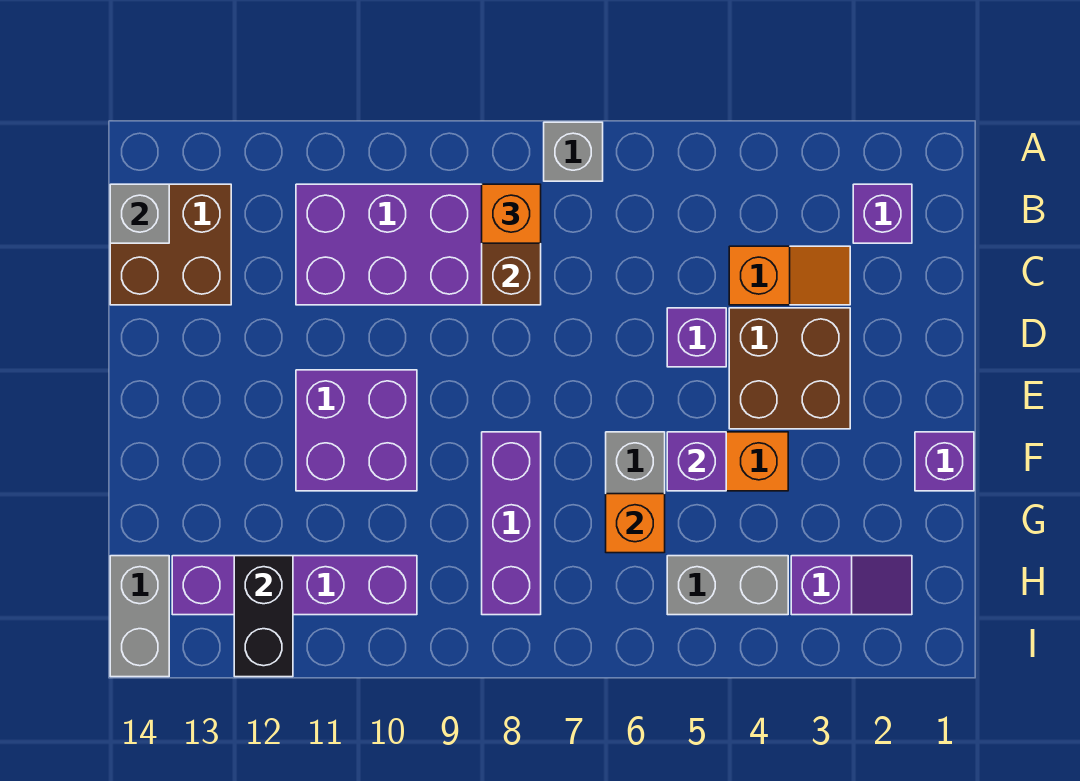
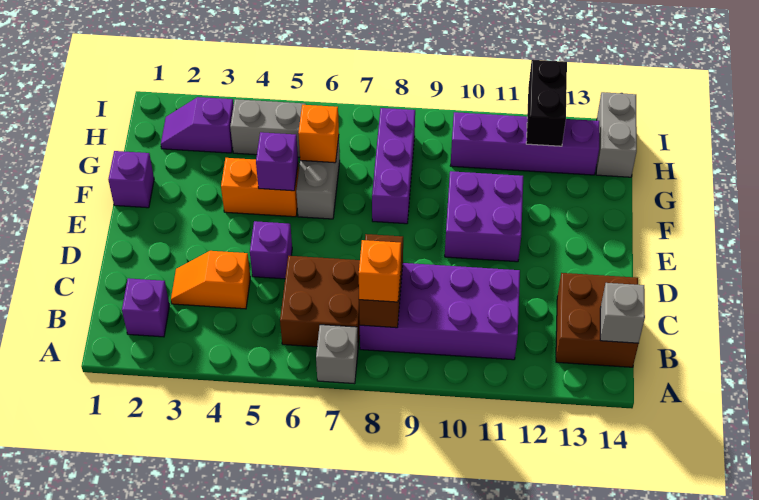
brown brick D3:E4 level 1 -> brown brick B6:C7 level 1

